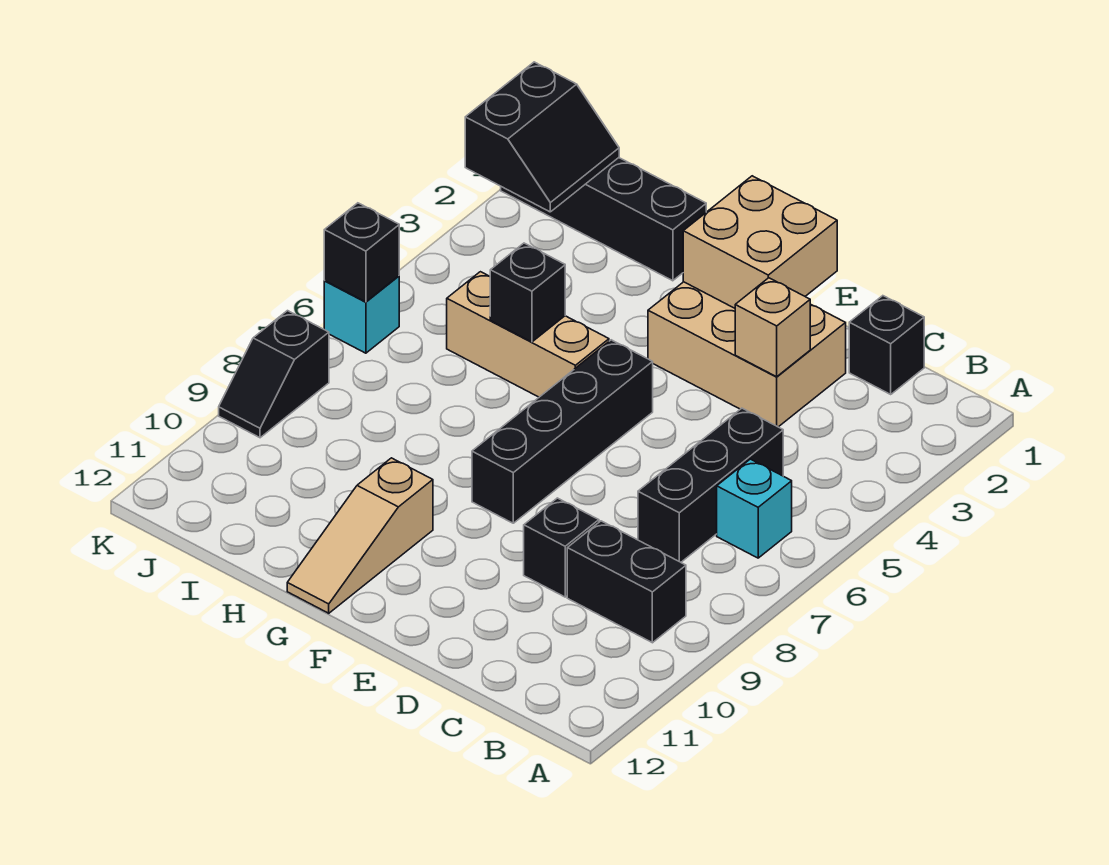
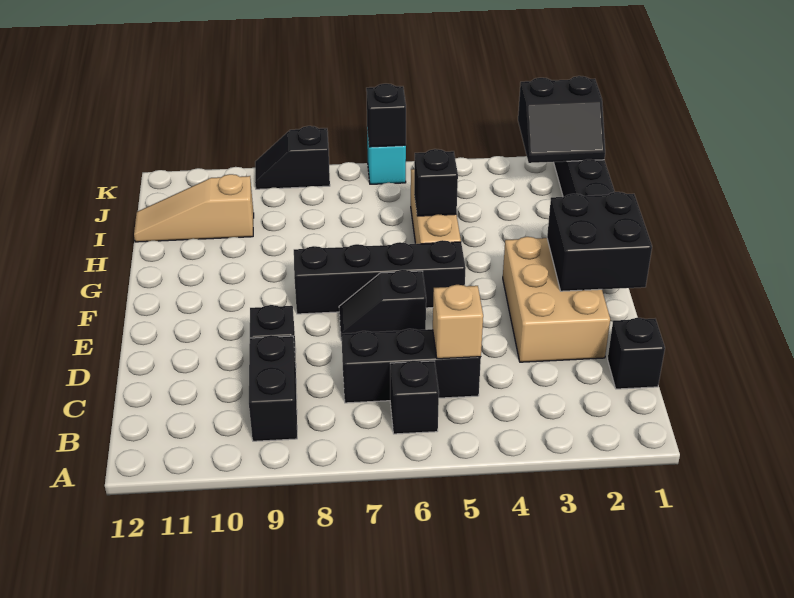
cyan brick B6 level 1 -> black brick B6 level 1
tan brick D3 level 2 -> tan brick C5 level 2
tan brick E1:F2 level 2 -> black brick E1:F2 level 2
none -> black slope E6:E7 level 1 top 6
tan slope G10:G12 level 1 top 10 -> tan slope I10:I12 level 1 top 10

